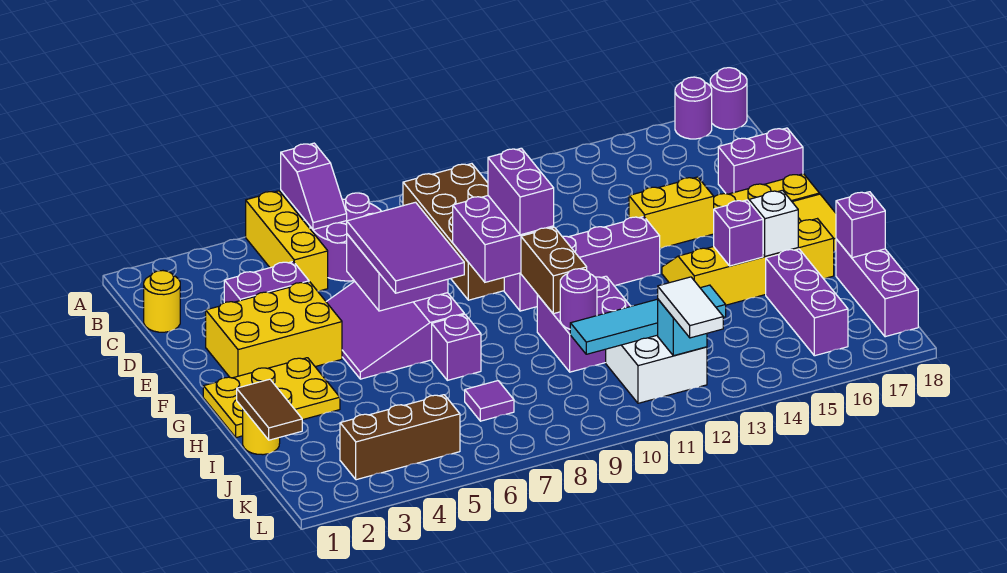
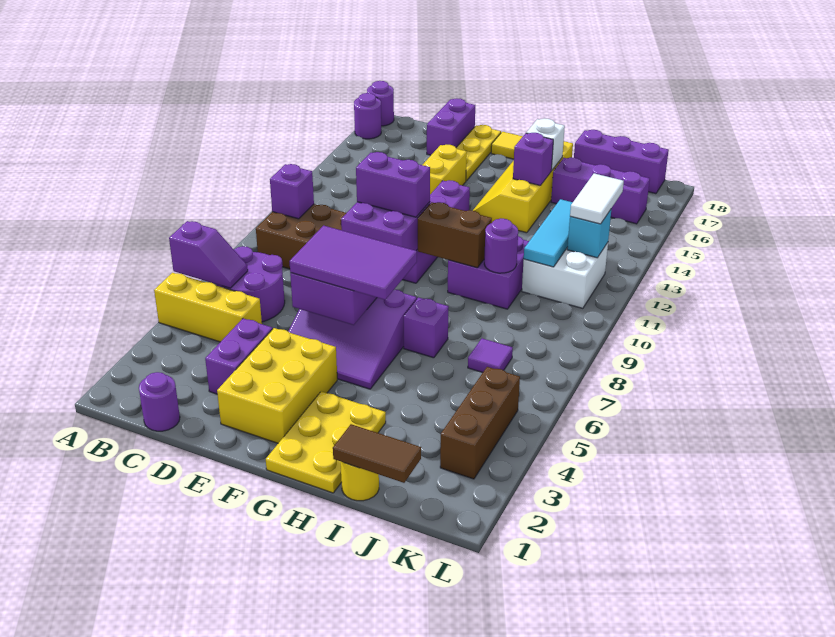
yellow round brick C1 level 1 -> purple round brick C1 level 1
purple brick I18 level 2 -> purple brick B10 level 2
cyan tile J10:J13 level 2 -> cyan tile J11:J13 level 2
white tile K12:L12 level 3 -> white tile K12:K13 level 3

